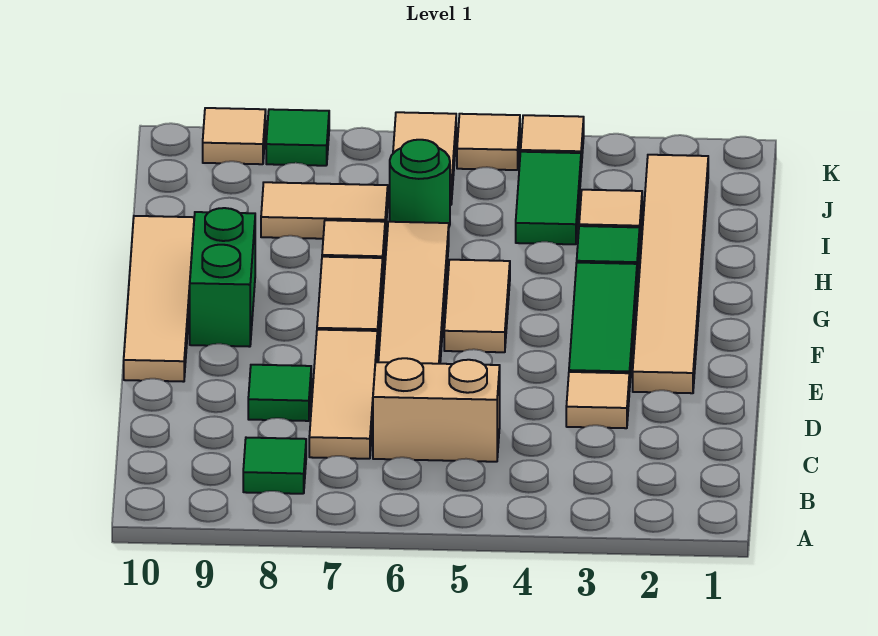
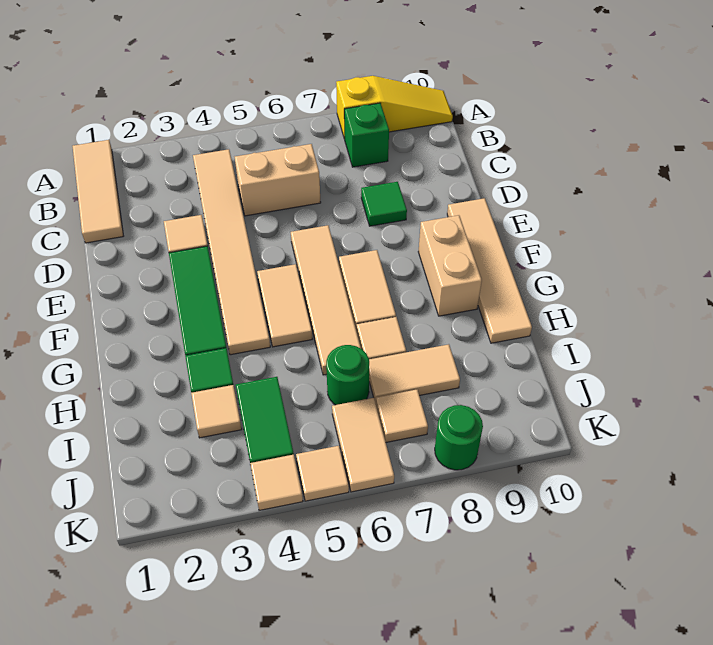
none -> yellow slope A8:A10 level 1 top 8
green tile B8 level 1 -> green brick B8 level 1
tan tile C7:E7 level 1 -> tan tile A1:C1 level 1
tan tile E2:J2 level 1 -> tan tile B4:G4 level 1
green brick F9:G9 level 1 -> tan brick F9:G9 level 1
green tile K8 level 1 -> green round brick K8 level 1
tan tile K9 level 1 -> tan tile J7 level 1

